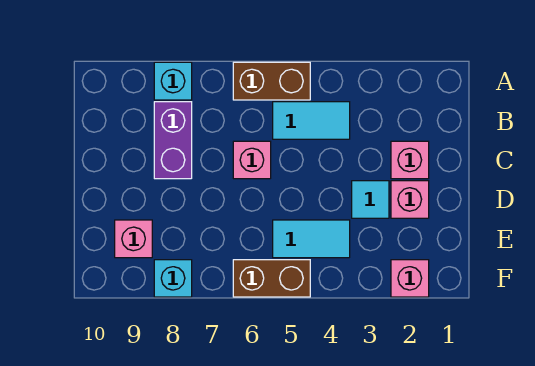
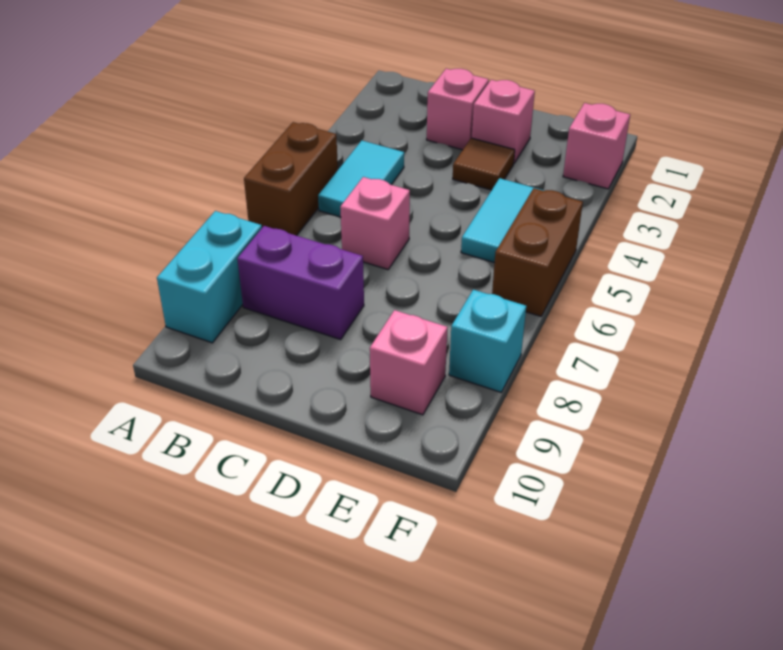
cyan brick A8 level 1 -> cyan brick A8:A9 level 1
cyan tile D3 level 1 -> brown tile D3 level 1

